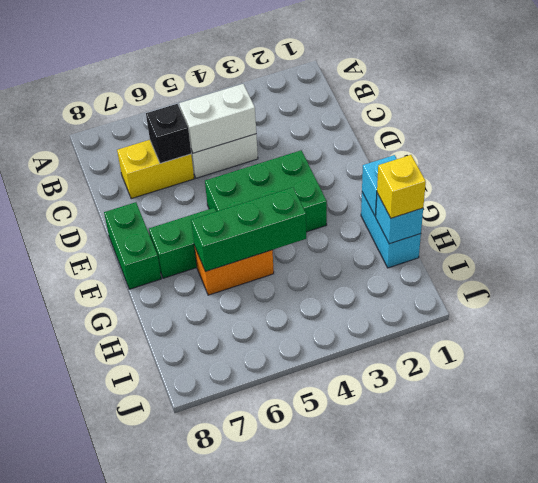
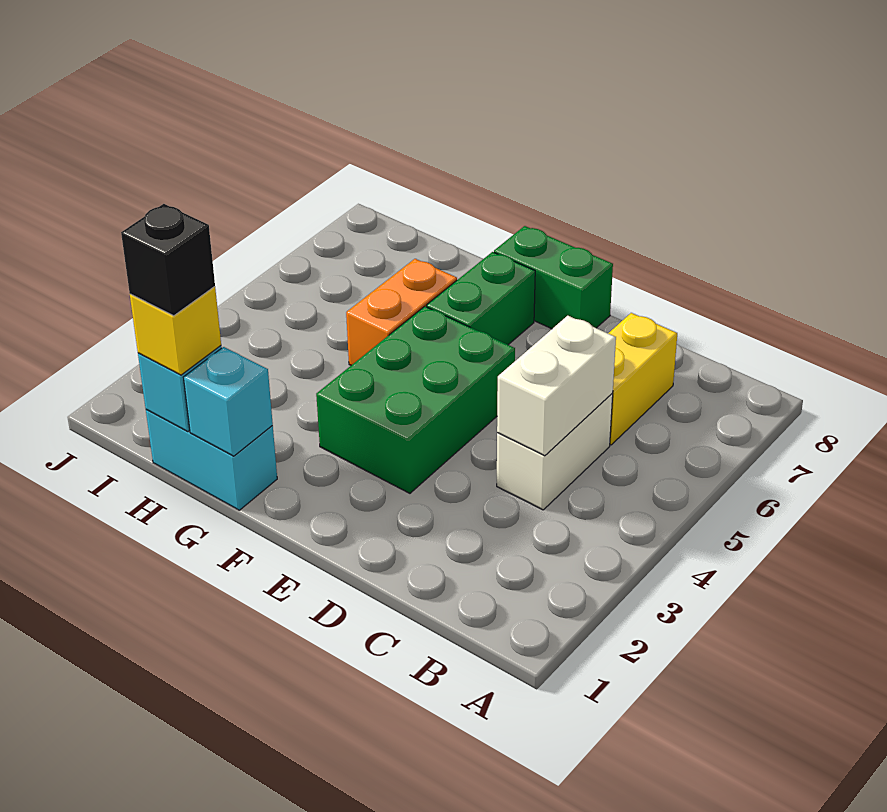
black brick C6 level 2 -> black brick H1 level 4
green brick G4:G6 level 2 -> none

